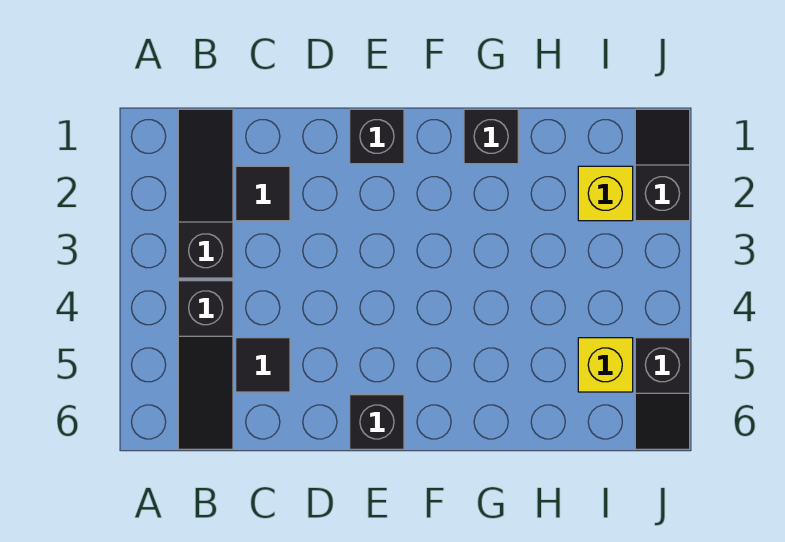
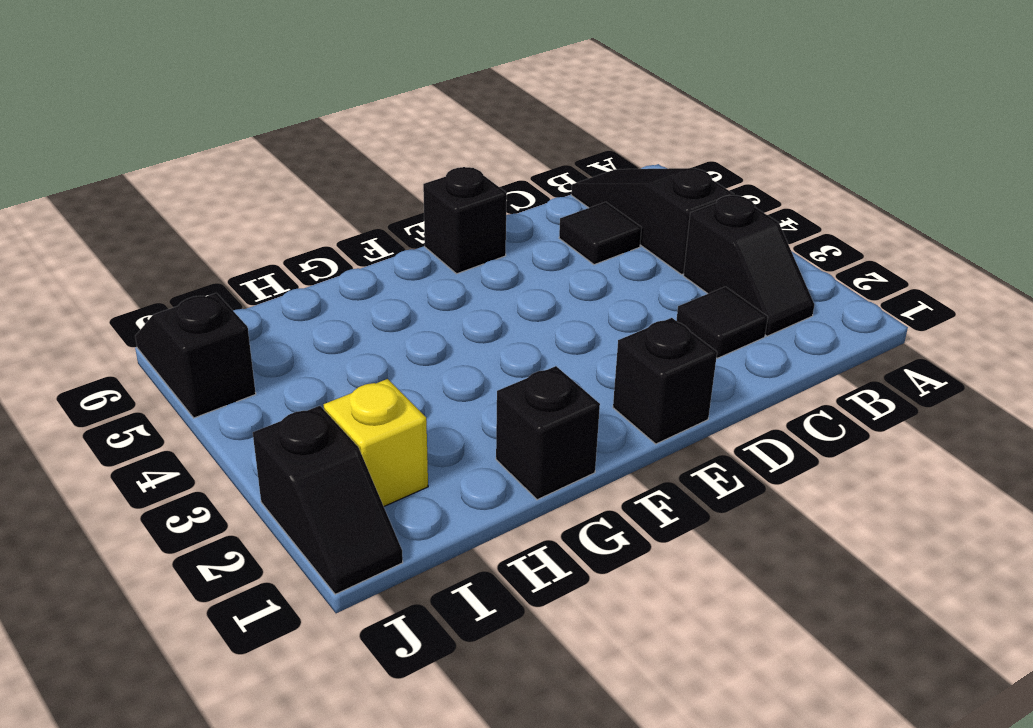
black slope B1:B3 level 1 top 3 -> black slope B2:B3 level 1 top 3
yellow brick I5 level 1 -> none

